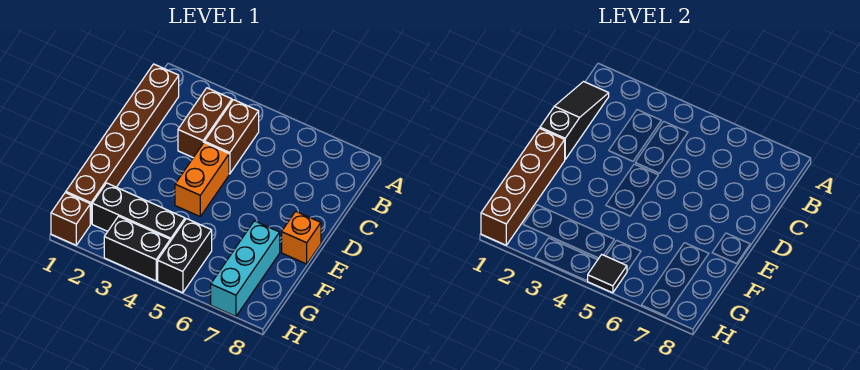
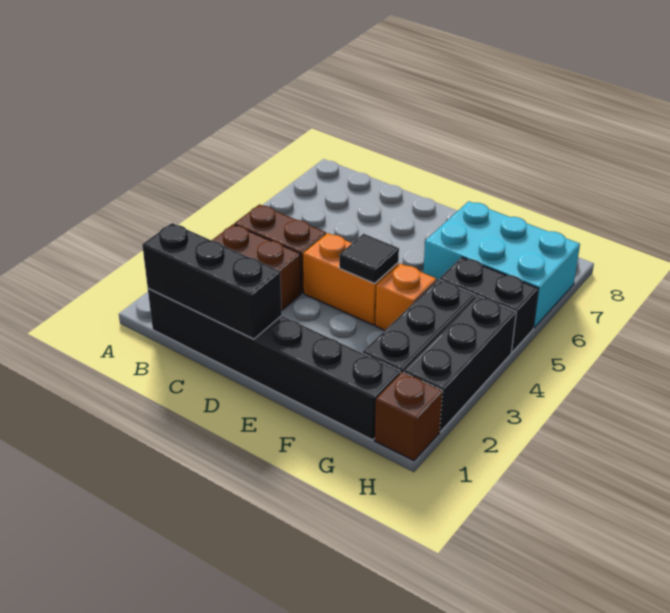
brown brick B1:G1 level 1 -> black brick B1:G1 level 1
black slope B1:D1 level 2 top D -> black brick B1:D1 level 2
brown brick E1:H1 level 2 -> none
orange brick E8 level 1 -> orange brick F4 level 1
cyan brick F7:H7 level 1 -> cyan brick F6:H7 level 1
black brick H3:H4 level 1 -> black brick H2:H4 level 1
black tile H5 level 2 -> black tile E4 level 2

